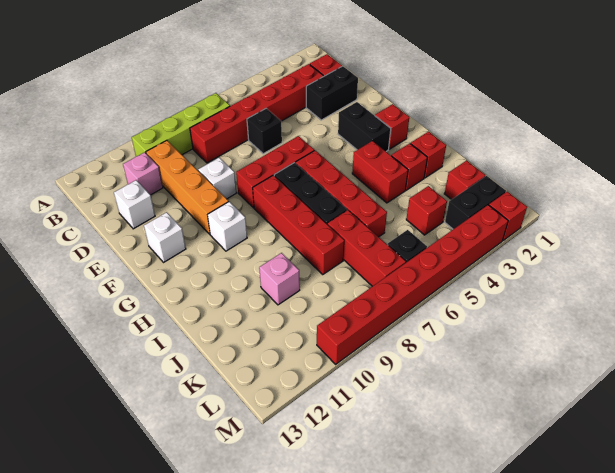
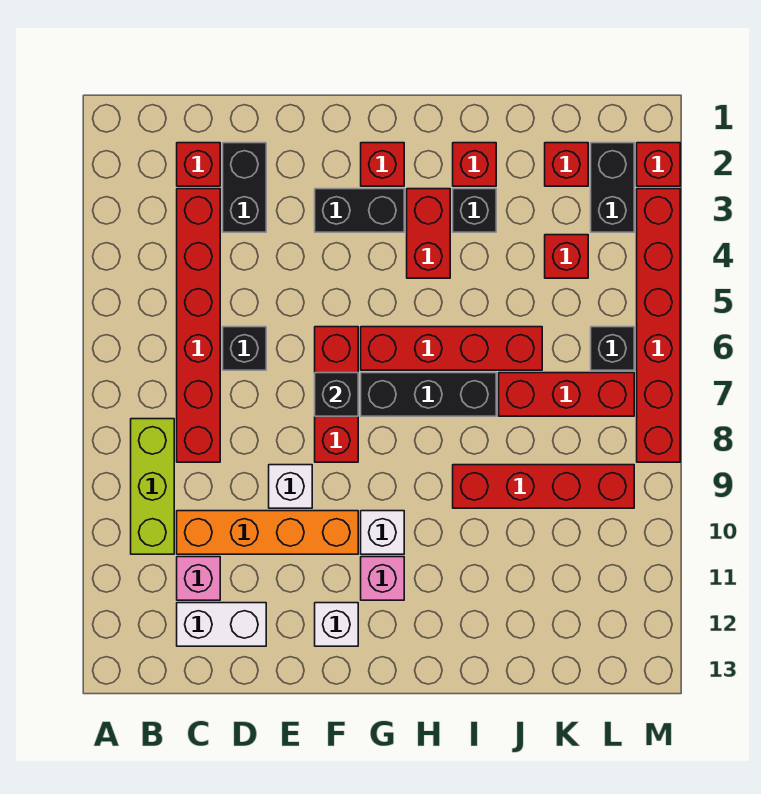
lime brick B7:B10 level 1 -> lime brick B8:B10 level 1
white brick D12 level 1 -> white brick C12:D12 level 1
none -> black brick F7 level 2
red brick G8:J8 level 1 -> red brick I9:L9 level 1
red brick H4:I4 level 1 -> red brick H3:H4 level 1
red brick I3 level 1 -> black brick I3 level 1
pink brick J10 level 1 -> pink brick G11 level 1
red brick M3:M10 level 1 -> red brick M3:M8 level 1

